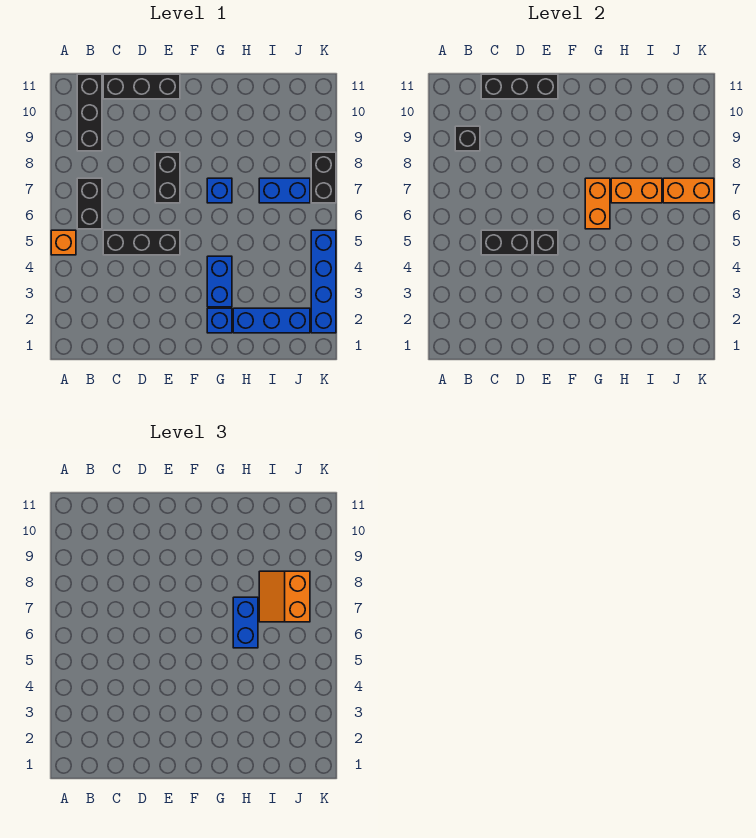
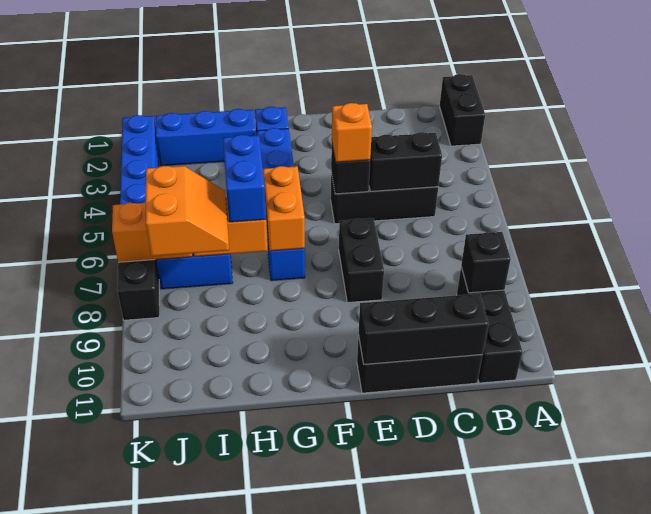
orange brick A5 level 1 -> orange brick E5 level 3
black brick B6:B7 level 1 -> black brick A1:A2 level 1

